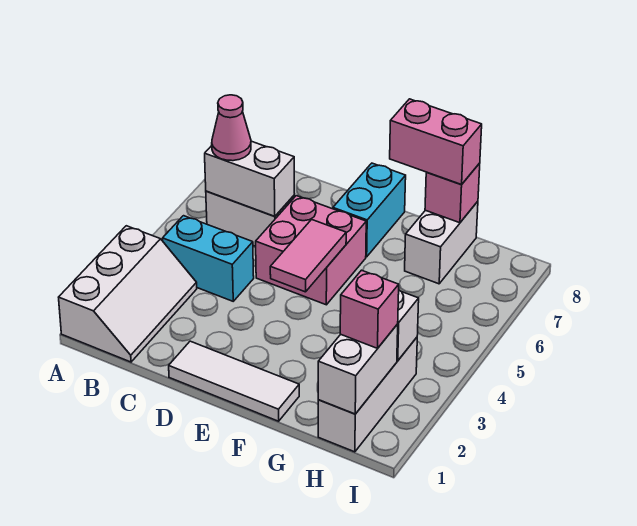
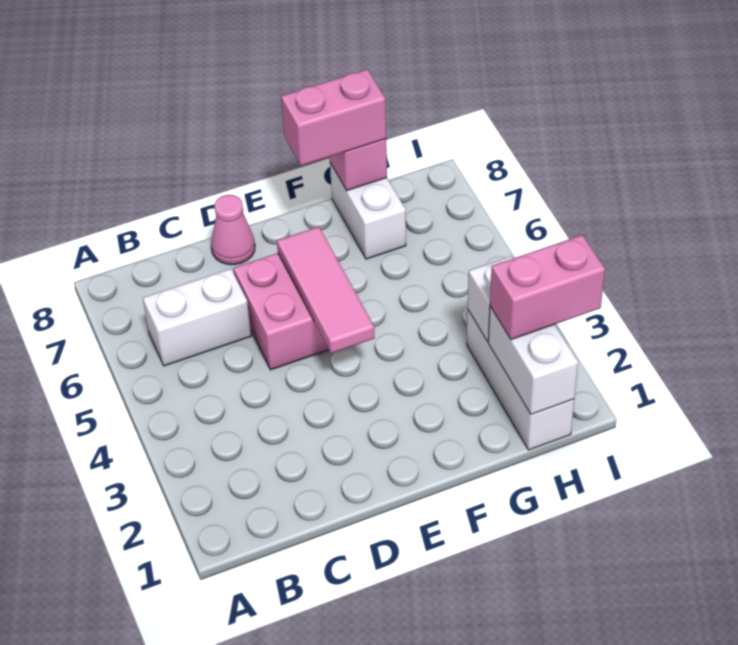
white slope A1:B3 level 1 top A -> none
cyan brick B4:C4 level 1 -> none
white brick B6:C6 level 2 -> none
pink cone B6 level 3 -> pink cone D8 level 1
white tile D1:F1 level 1 -> none
pink tile E4:E5 level 2 -> pink tile E4:E6 level 2
cyan brick E7:E8 level 1 -> none
pink brick H2 level 3 -> pink brick H2:I2 level 3

